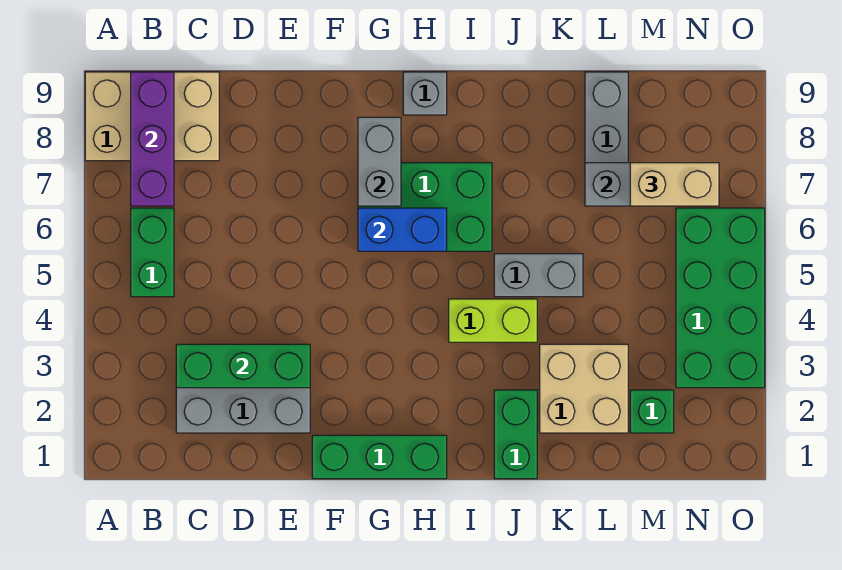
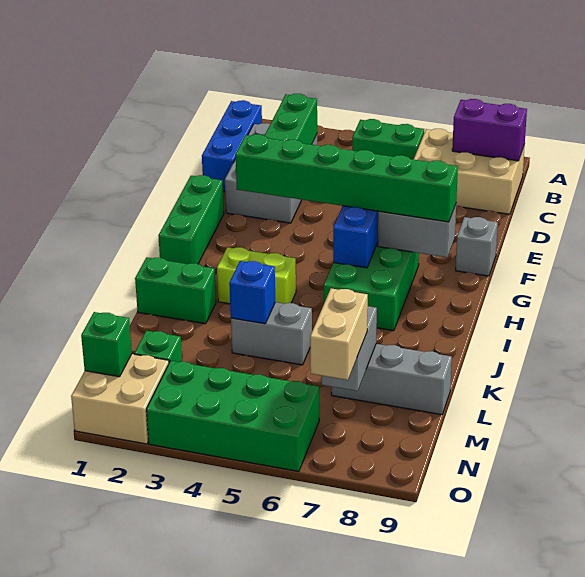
tan brick A8:C9 level 1 -> tan brick B7:C9 level 1
none -> blue brick B1:D1 level 1
purple brick B7:B9 level 2 -> purple brick B8:B9 level 2
none -> green brick G3:G8 level 3
grey brick H9 level 1 -> grey brick F9 level 1
lime brick I4:J4 level 1 -> lime brick I3:I4 level 1
grey brick J5:K5 level 1 -> grey brick K4:K5 level 1
tan brick K2:L3 level 1 -> tan brick N1:O2 level 1
none -> blue brick K4 level 2
none -> green brick N1 level 2

